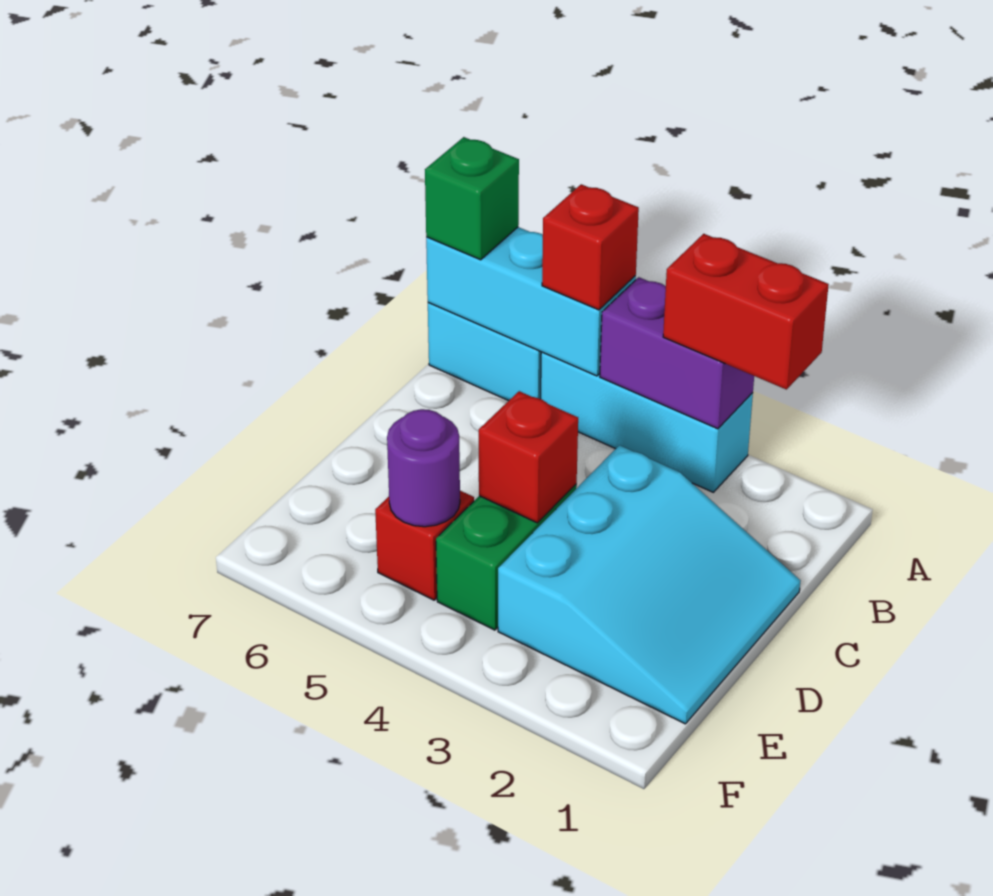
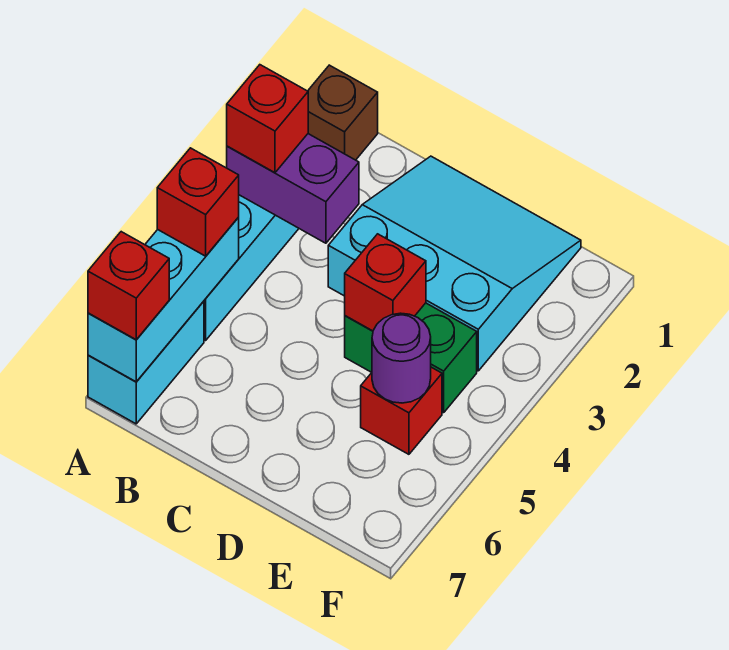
none -> brown brick A1 level 1
red brick A2:A3 level 3 -> red brick A3 level 3
purple brick A3:A4 level 2 -> purple brick A3:B3 level 2
green brick A7 level 3 -> red brick A7 level 3

